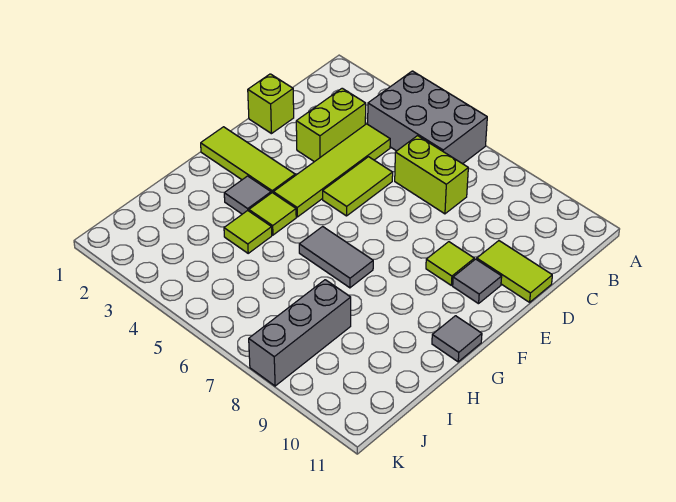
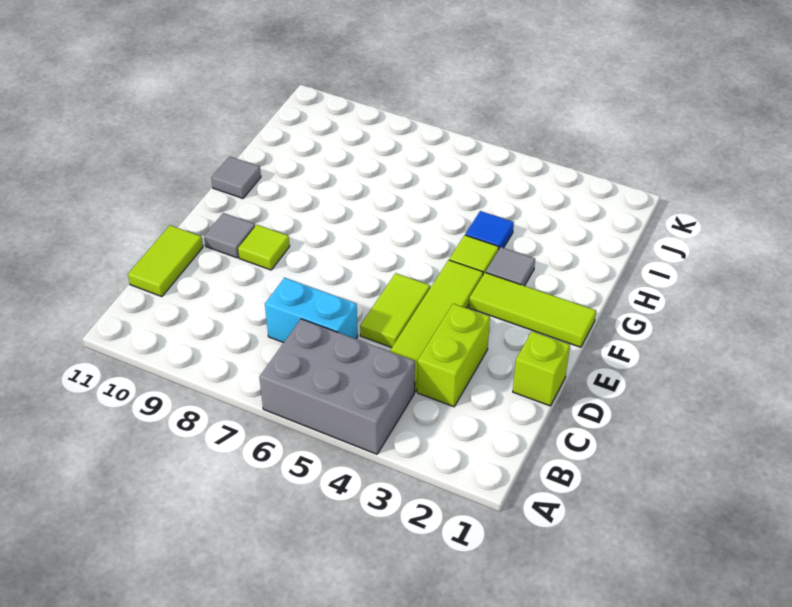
lime brick C6:C7 level 1 -> cyan brick C6:C7 level 1
lime tile D10:D11 level 1 -> lime tile C11:D11 level 1
grey tile G6:G7 level 1 -> none
lime tile H4 level 1 -> blue tile H4 level 1
grey brick I8:K8 level 1 -> none

